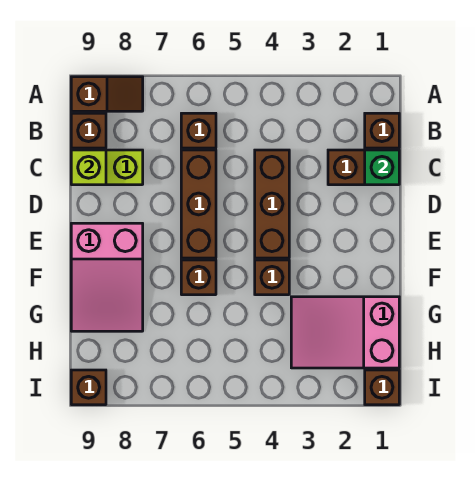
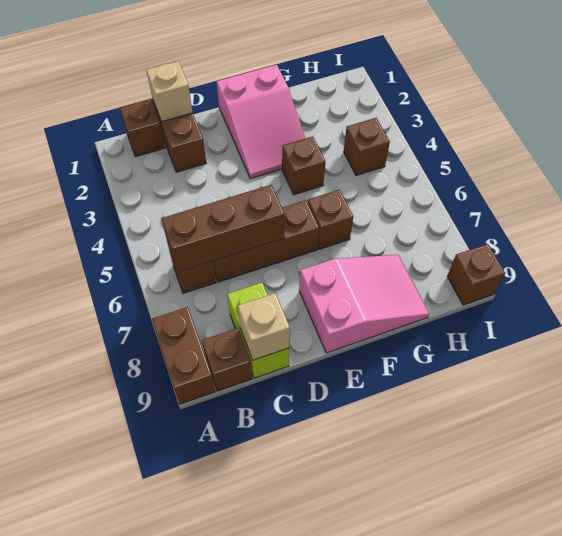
brown slope A8:A9 level 1 top 9 -> brown brick A8:A9 level 1
green brick C1 level 2 -> tan brick C1 level 2
brown brick C4:E4 level 1 -> brown brick B6:D6 level 2
lime brick C9 level 2 -> tan brick C9 level 2
pink slope G1:H3 level 1 top 1 -> pink slope E1:F3 level 1 top 1
brown brick I1 level 1 -> brown brick H4 level 1

